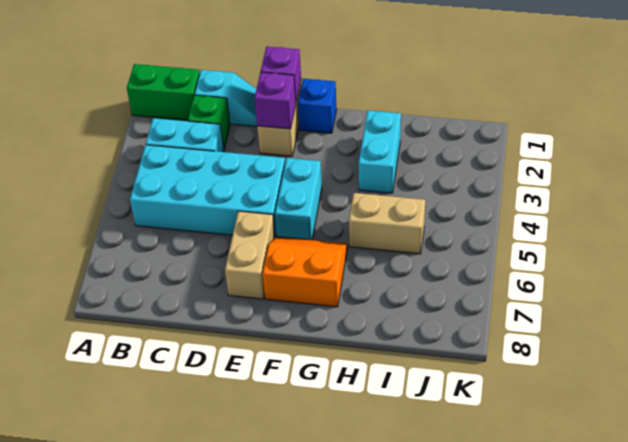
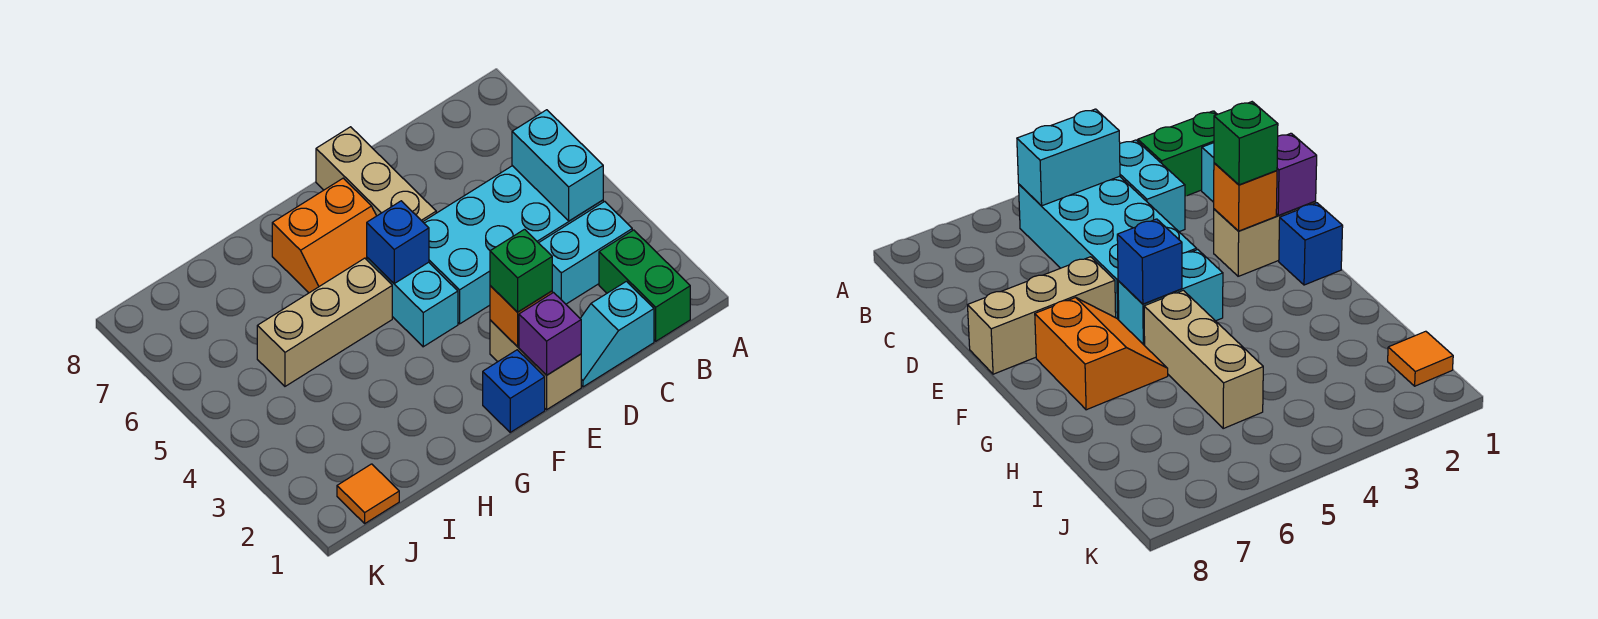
green brick A1:B1 level 1 -> green brick B1:B2 level 1
green brick C2 level 1 -> green brick E2 level 3
purple brick E2 level 2 -> orange brick E2 level 2
tan brick E6:E7 level 1 -> tan brick E6:E8 level 1
none -> blue brick F5 level 2
cyan brick H2:H3 level 1 -> cyan brick B4:B5 level 2
tan brick H5:I5 level 1 -> tan brick G5:I5 level 1
none -> orange tile J1 level 1

